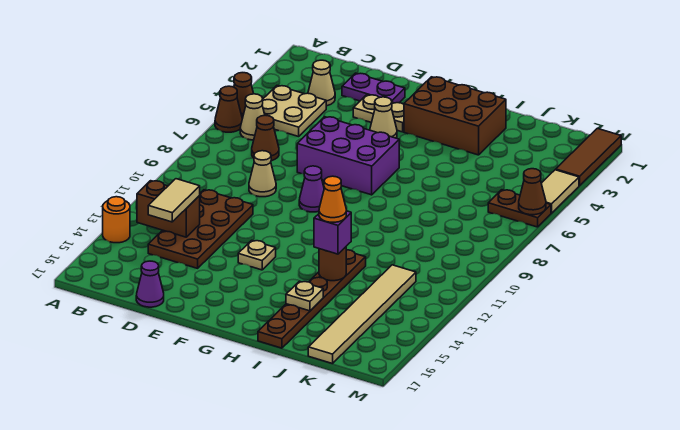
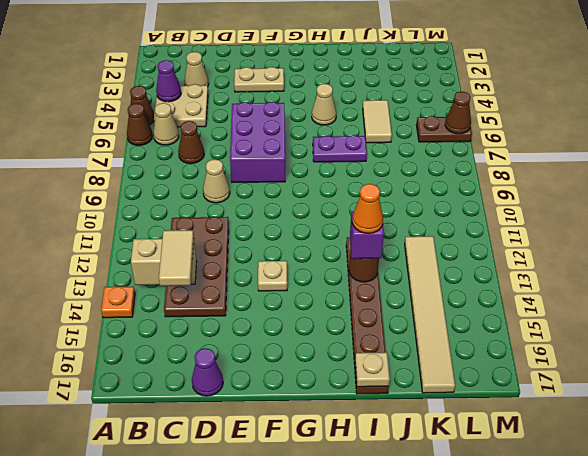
orange round brick A14 level 1 -> orange plate A14 level 1
brown brick B13:C13 level 2 -> tan brick B13:C13 level 2
purple plate D2:E2 level 1 -> purple plate H7:I7 level 1
purple brick E6:G7 level 1 -> purple brick E6:F8 level 1
tan cone F4 level 1 -> tan cone H5 level 1
purple cone F9 level 1 -> purple cone B4 level 2
brown brick G2:I3 level 1 -> none
tan plate I15 level 2 -> tan plate I17 level 2
brown tile M1:M3 level 1 -> none
tan tile M4:M5 level 1 -> tan tile J5:J6 level 1

